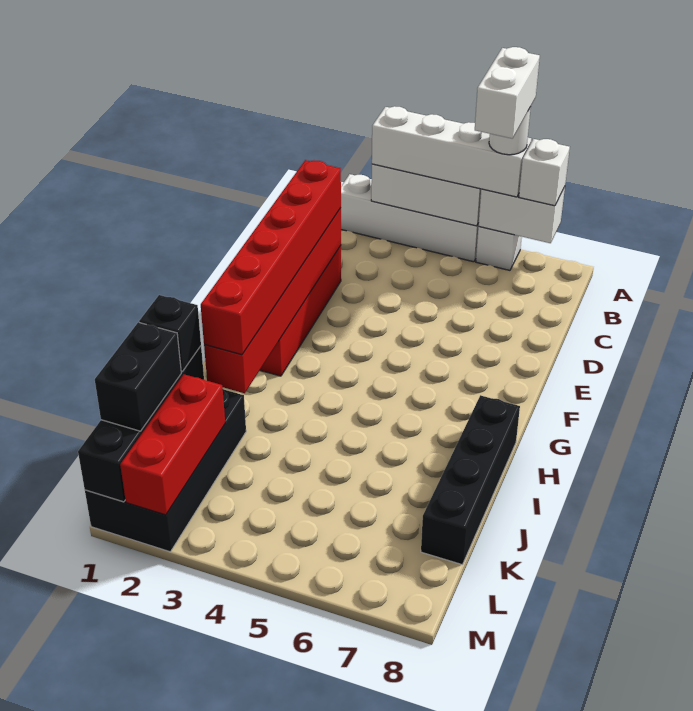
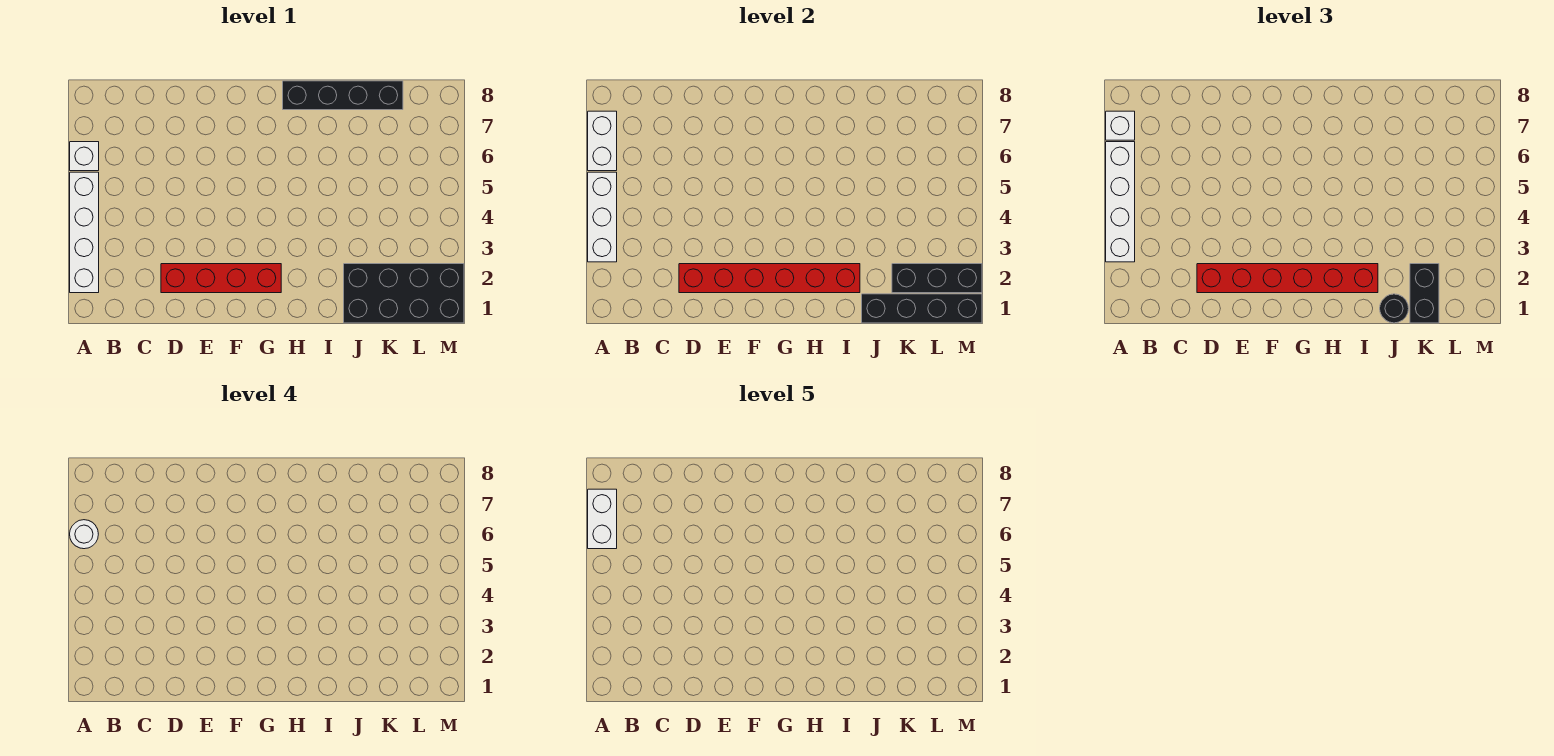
white brick A6:B6 level 5 -> white brick A6:A7 level 5
black brick J1 level 3 -> black round brick J1 level 3
black brick K1:L1 level 3 -> black brick K1:K2 level 3
red brick K2:M2 level 2 -> black brick K2:M2 level 2

